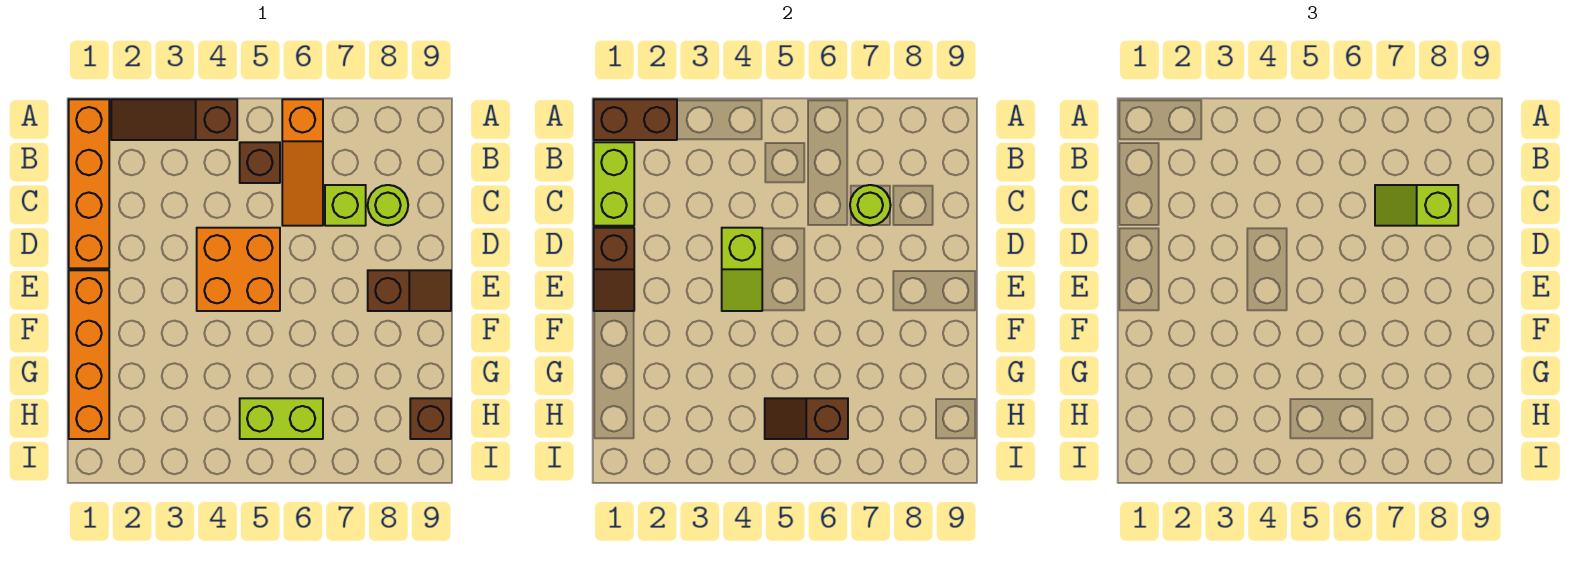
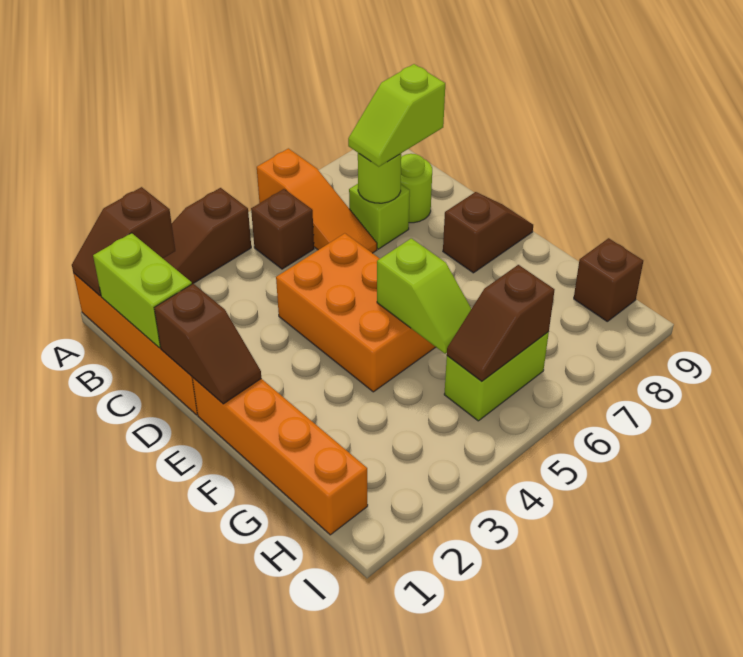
brown brick A1:A2 level 2 -> brown slope A1:A2 level 2 top 2
orange brick D4:E5 level 1 -> orange brick D4:F5 level 1
lime slope D4:E4 level 2 top D -> lime slope F5:G5 level 2 top F

